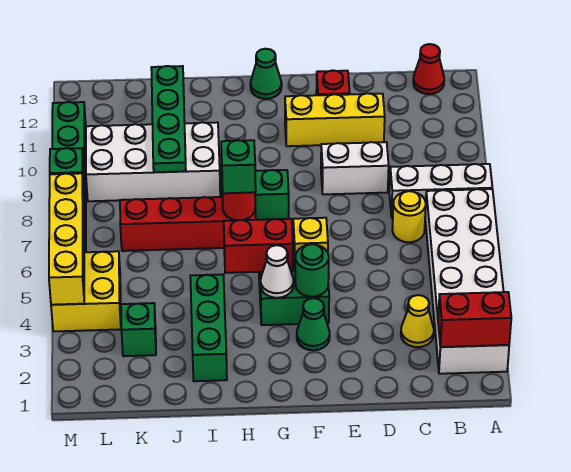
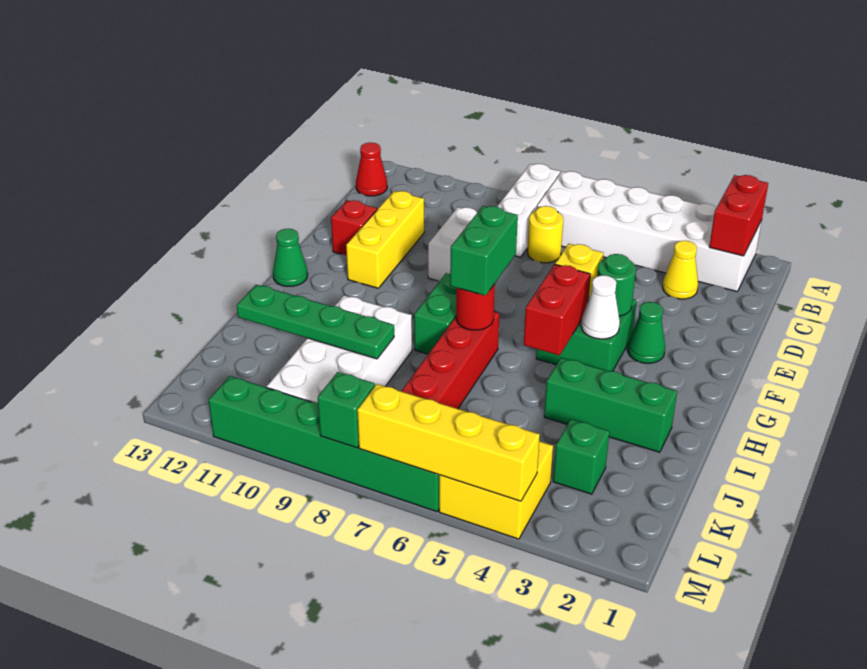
green brick H7 level 3 -> green brick G7:H7 level 3

